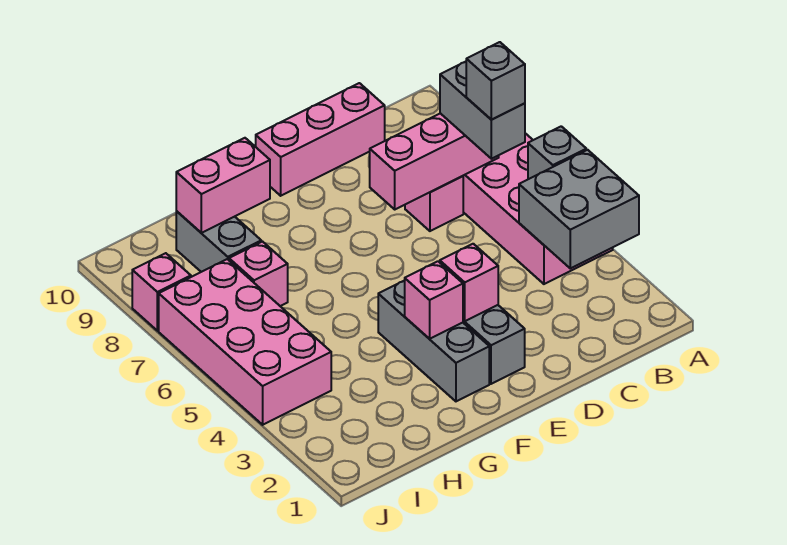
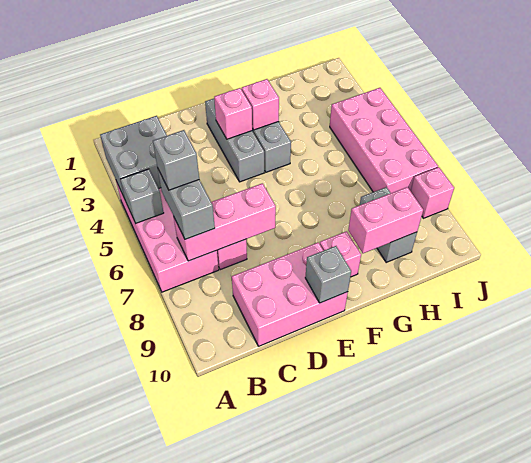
pink brick C10:E10 level 1 -> pink brick C9:E10 level 1
none -> grey brick E10 level 2
pink brick H7 level 1 -> pink brick F9 level 1

